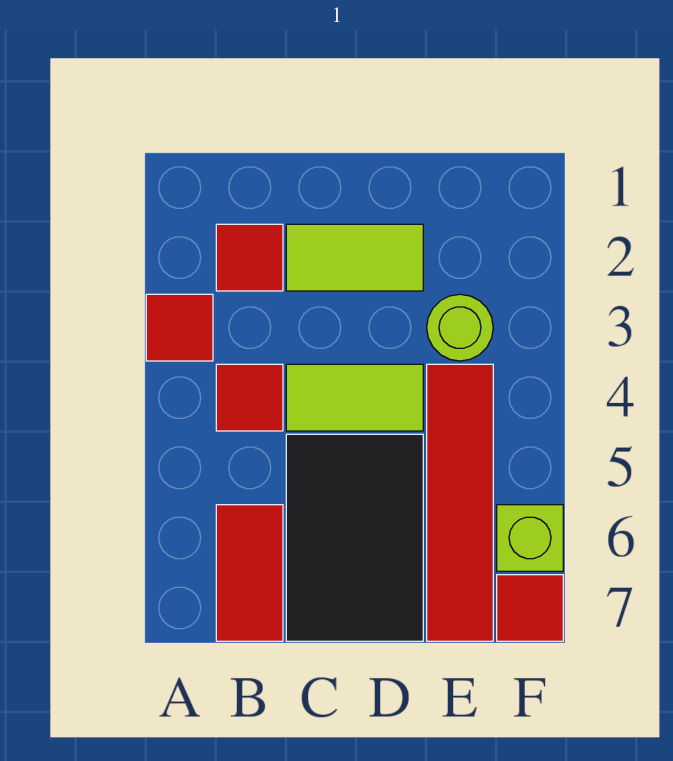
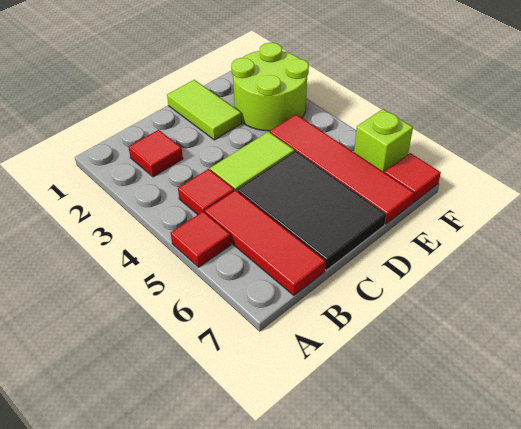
red tile A3 level 1 -> red tile A5 level 1
red tile B6:B7 level 1 -> red tile B5:B7 level 1
lime tile C2:D2 level 1 -> lime tile D1:D2 level 1
lime round brick E3 level 1 -> lime round brick E2:F3 level 1

